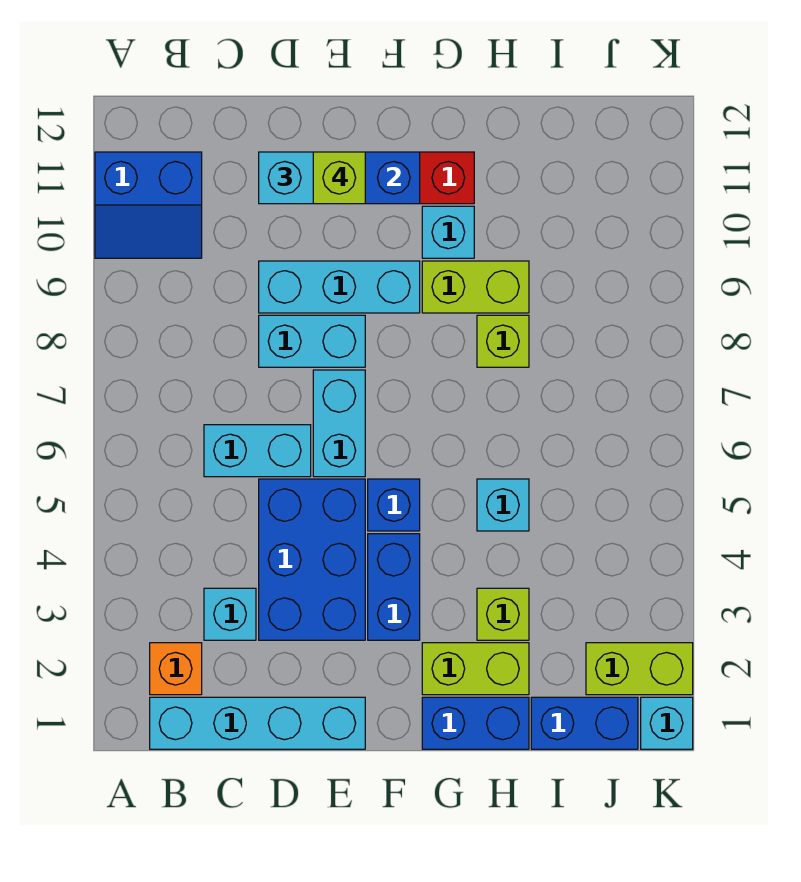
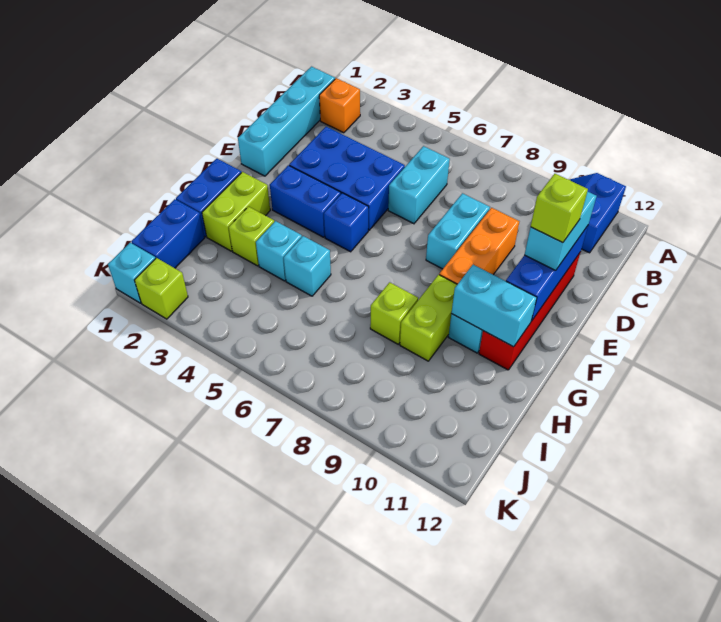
cyan brick C3 level 1 -> cyan brick H4 level 1
cyan brick D9:F9 level 1 -> orange brick D9:F9 level 1
cyan brick E6:E7 level 1 -> cyan brick G10:G11 level 2
lime brick J2:K2 level 1 -> lime brick K2 level 1

